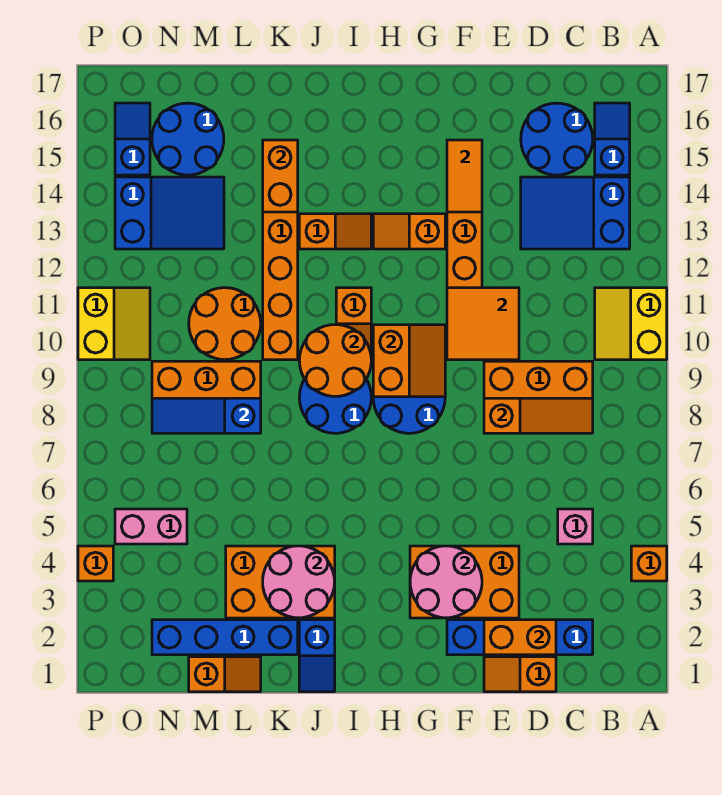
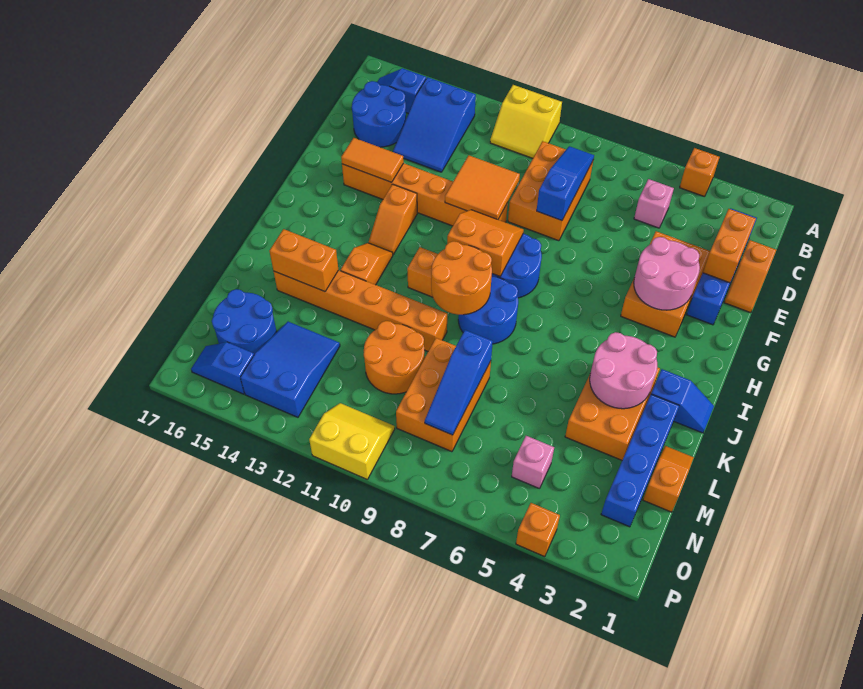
orange slope C8:E8 level 2 top E -> blue slope C8:E8 level 2 top E
pink brick N5:O5 level 1 -> pink brick N5 level 1

